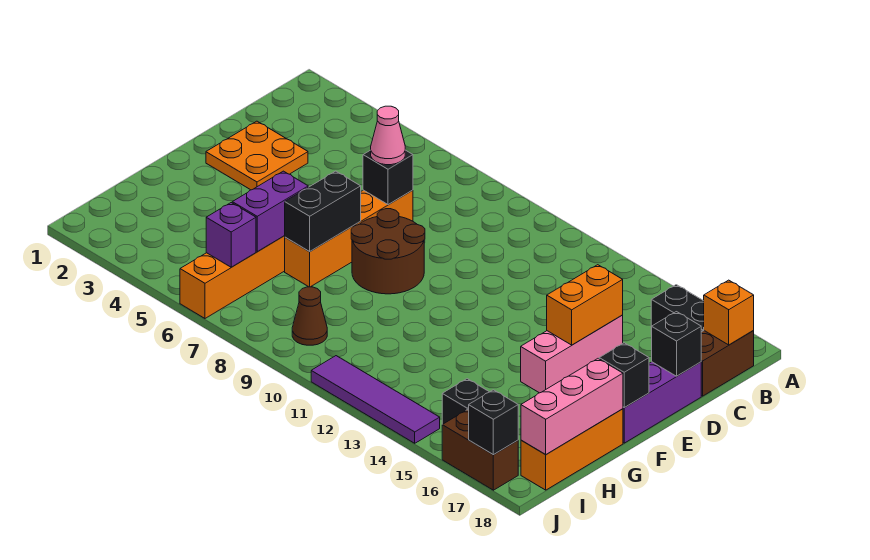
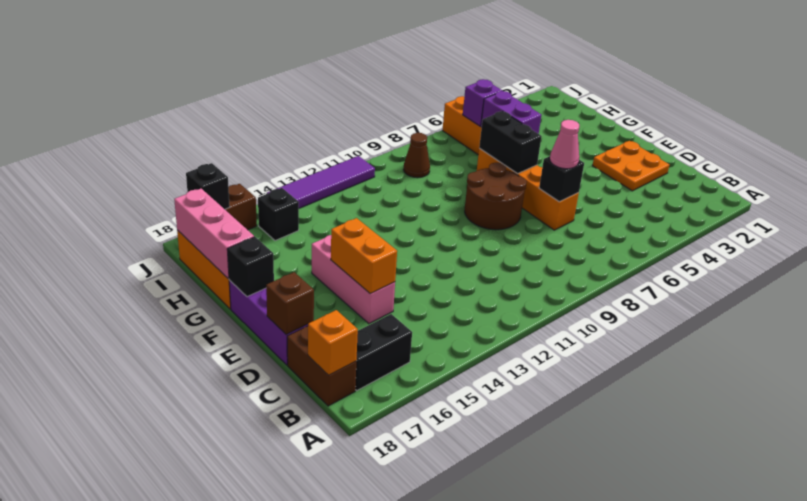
black brick D18 level 2 -> brown brick D18 level 2

